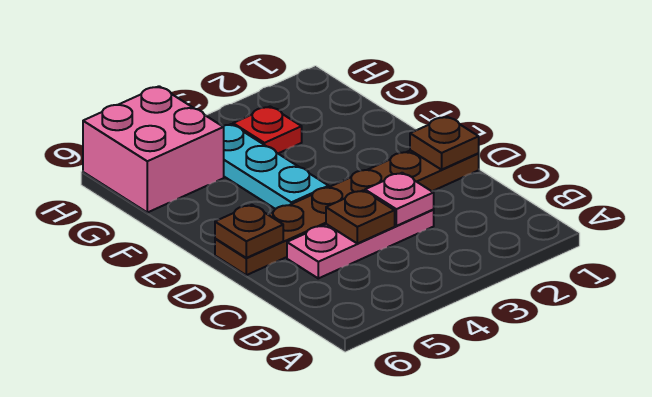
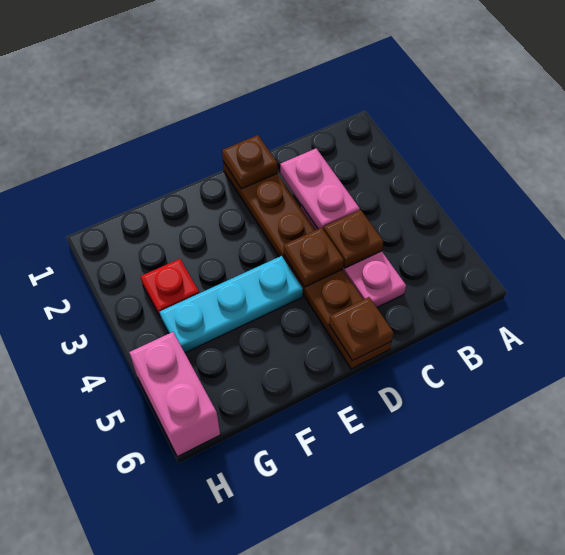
pink plate C3 level 2 -> pink plate C2:C3 level 2
none -> brown plate D4 level 2
pink brick G5:H6 level 1 -> pink brick H5:H6 level 1

